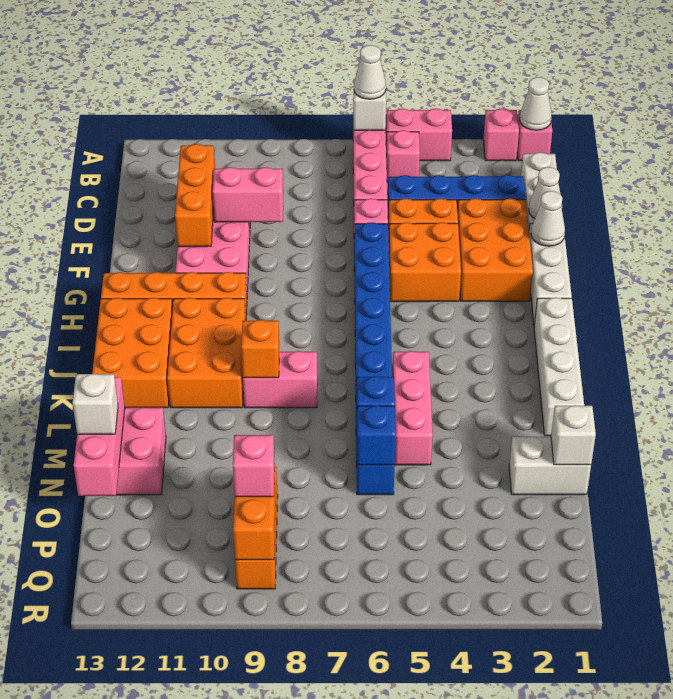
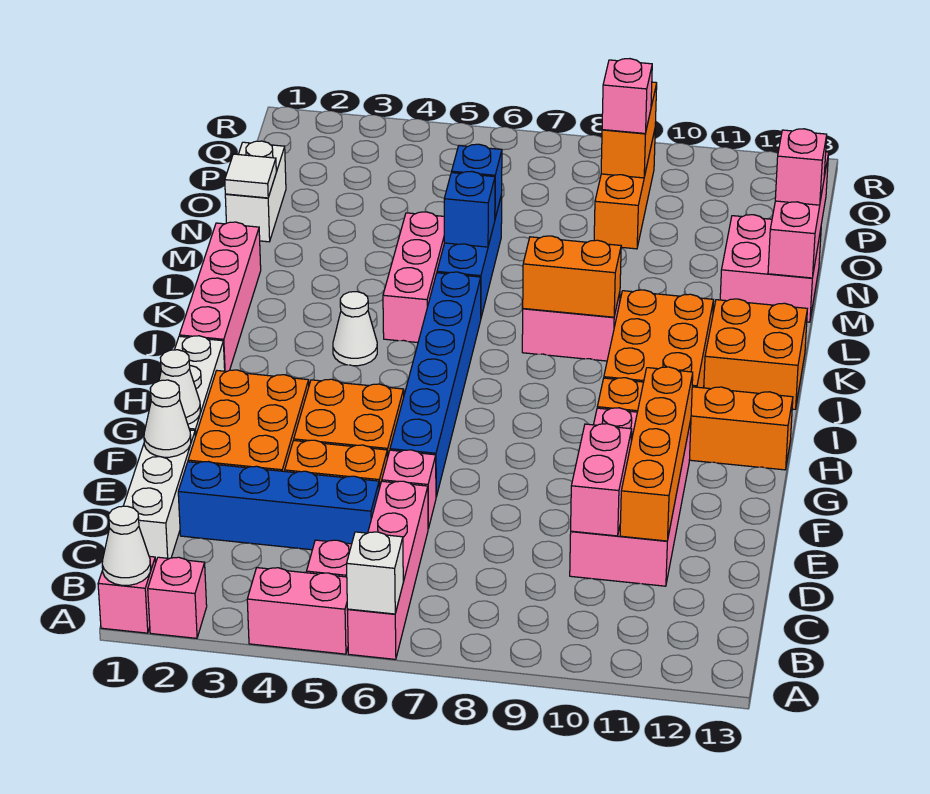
white cone A6 level 3 -> white cone J4 level 1
orange brick D11:F11 level 2 -> orange brick D11:G11 level 2
pink brick E9:E10 level 2 -> pink brick D10:E10 level 2
white brick I1:L1 level 1 -> pink brick I1:L1 level 1
orange brick I12:K13 level 1 -> orange brick J12:K13 level 1
orange brick K9 level 2 -> orange brick K8:K9 level 2
white brick N1:N2 level 1 -> white brick N1:O1 level 1
white brick N1 level 2 -> white tile N1 level 2
white brick N13 level 3 -> pink brick N13 level 3

